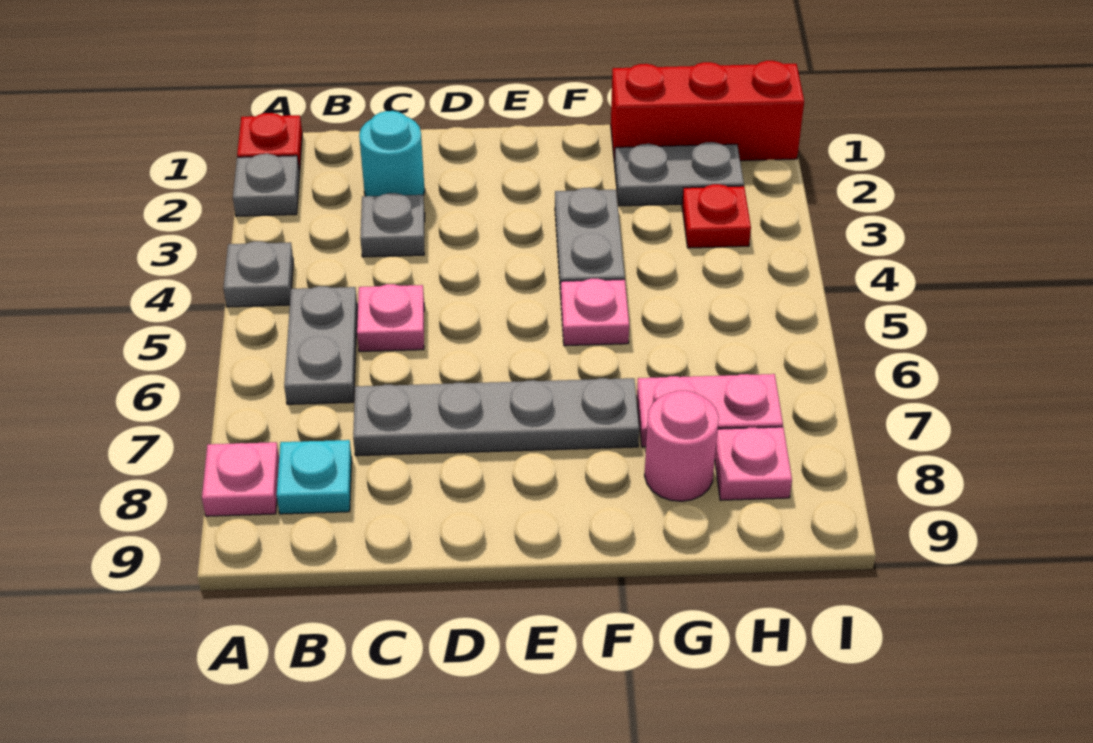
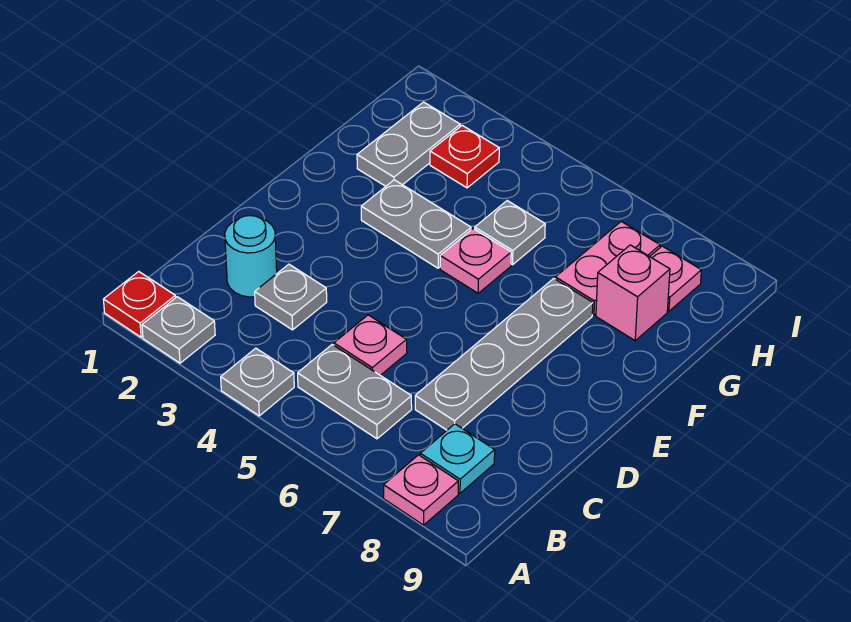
red brick G1:I1 level 1 -> none
none -> grey plate G5 level 1
pink round brick G8 level 1 -> pink brick G8 level 1

